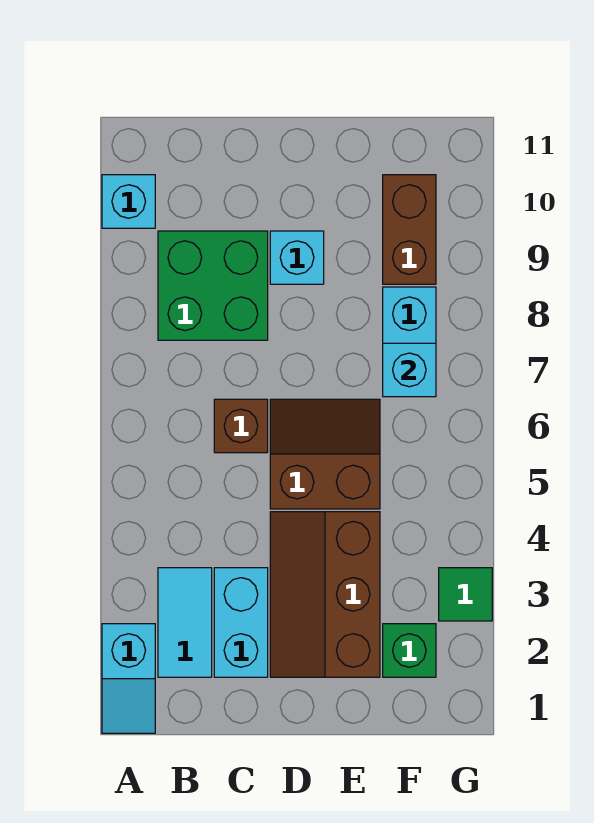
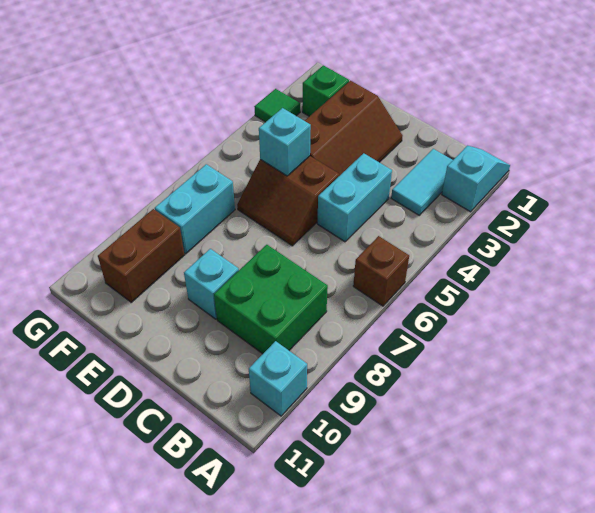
cyan brick C2:C3 level 1 -> cyan brick C4:C5 level 1
brown brick C6 level 1 -> brown brick A6 level 1
cyan brick F7 level 2 -> cyan brick E5 level 2

